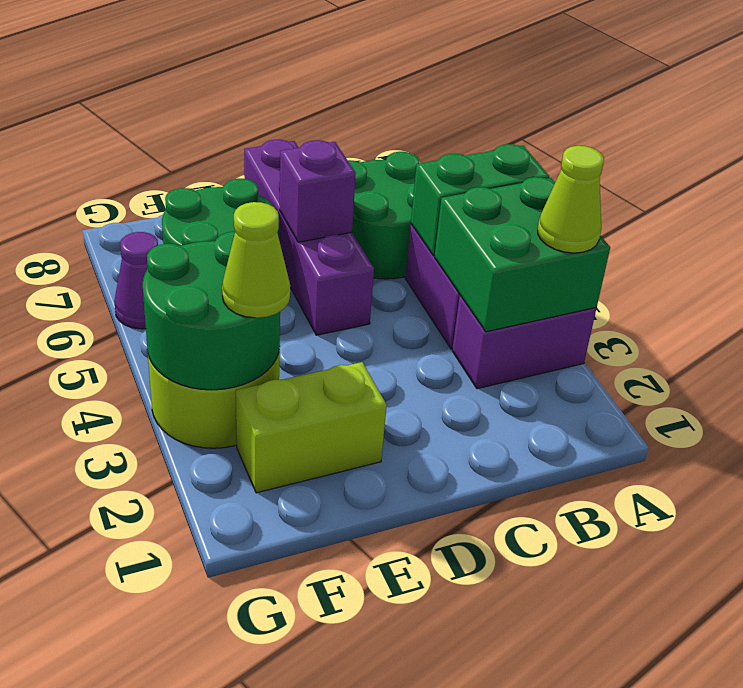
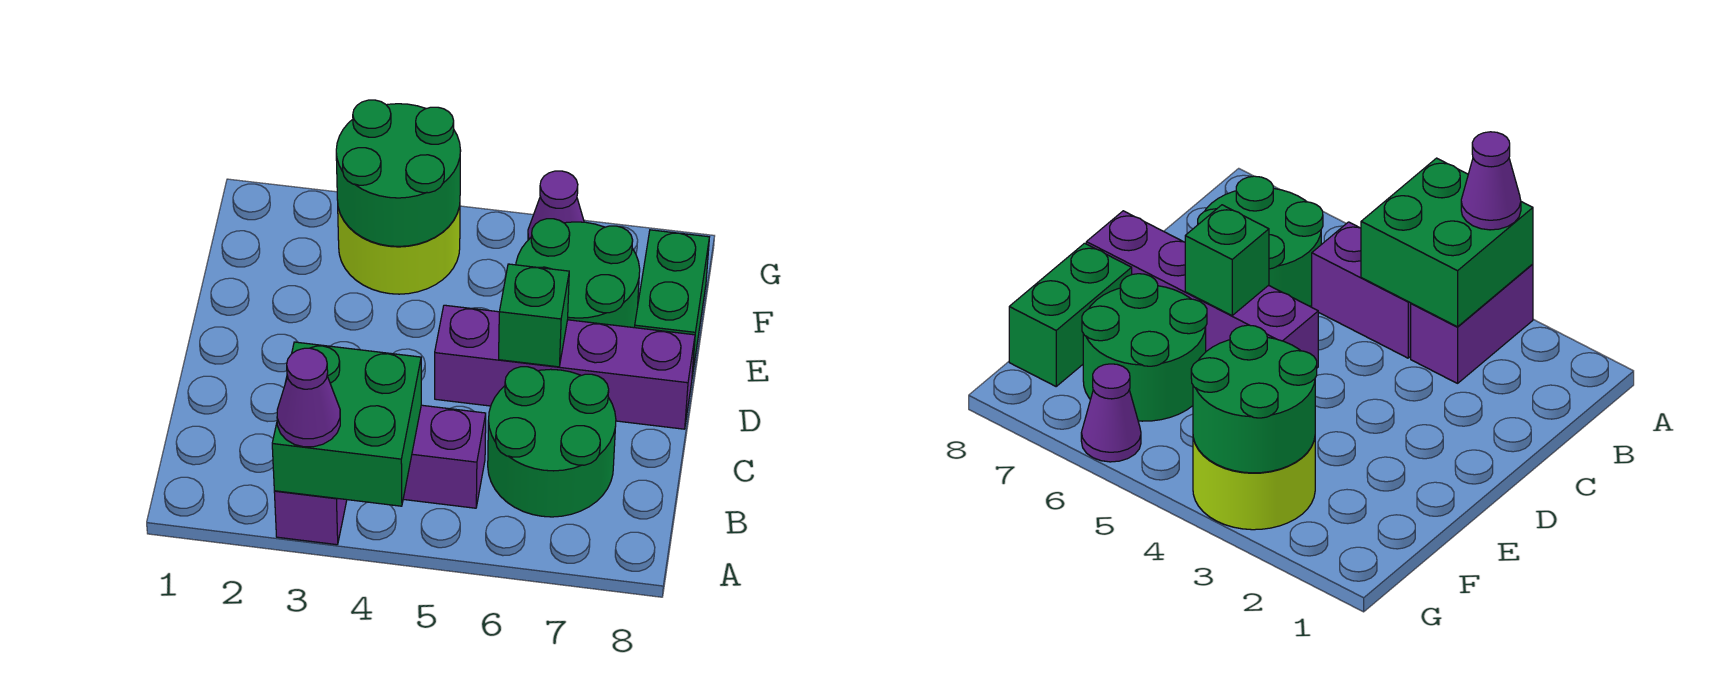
lime cone A3 level 3 -> purple cone A3 level 3
green brick A5:B5 level 2 -> green brick E8:F8 level 1
purple brick D6 level 2 -> green brick D6 level 2
lime brick E2:F2 level 1 -> none
lime cone F3 level 3 -> none

